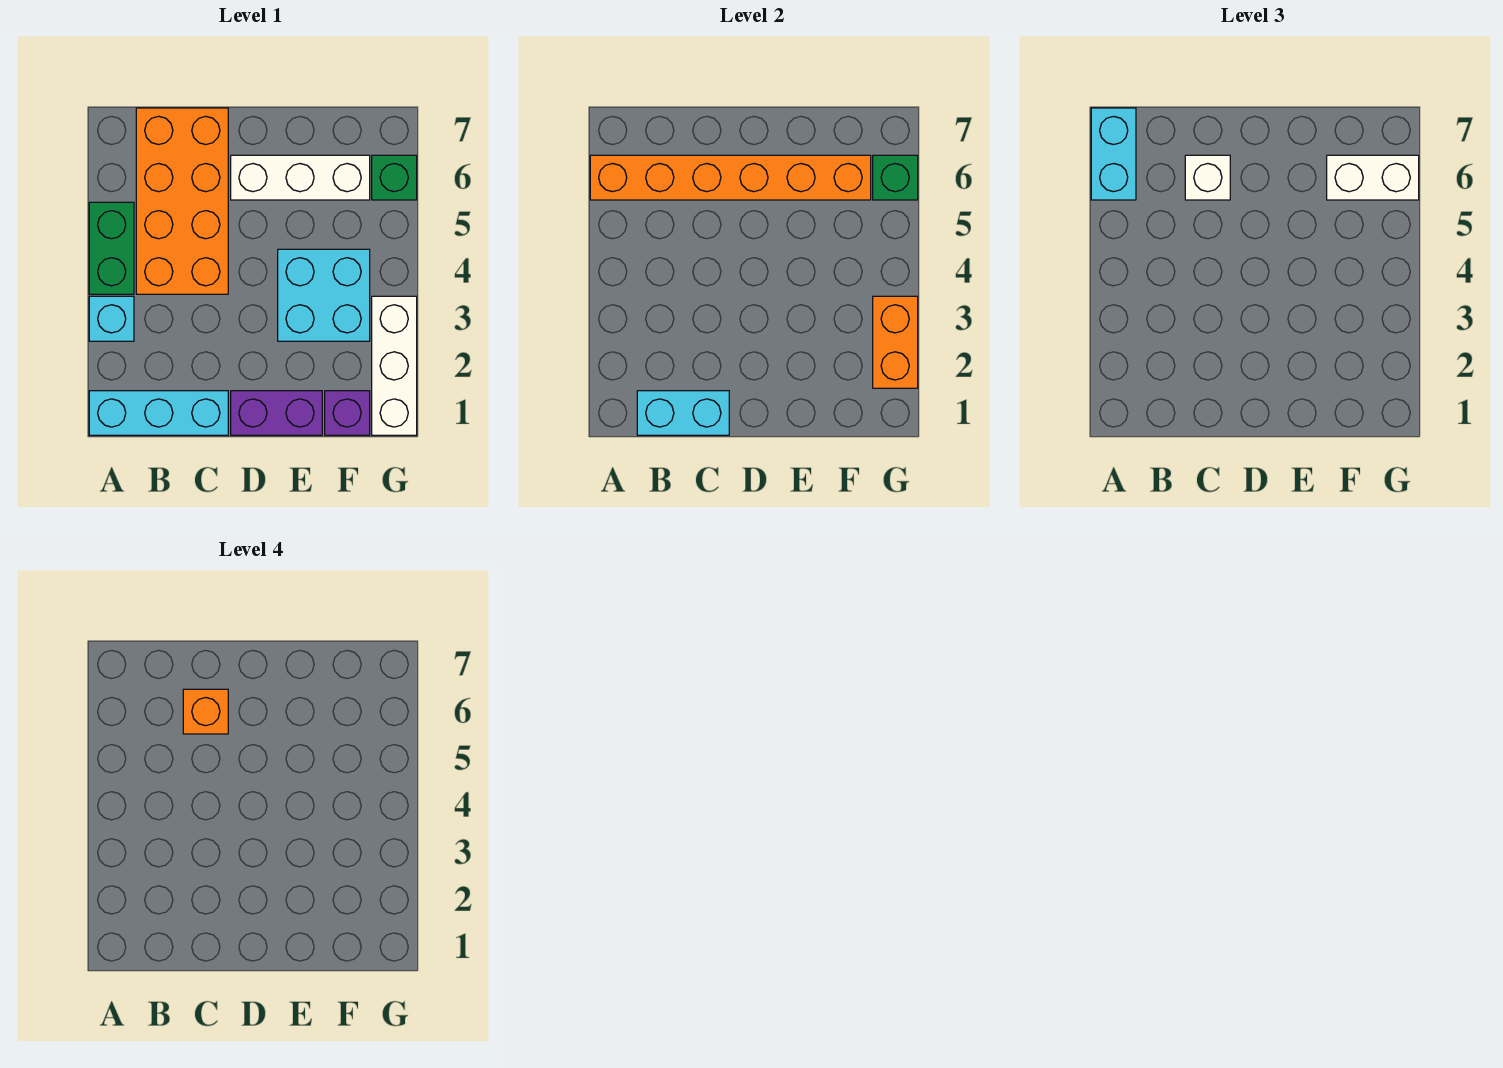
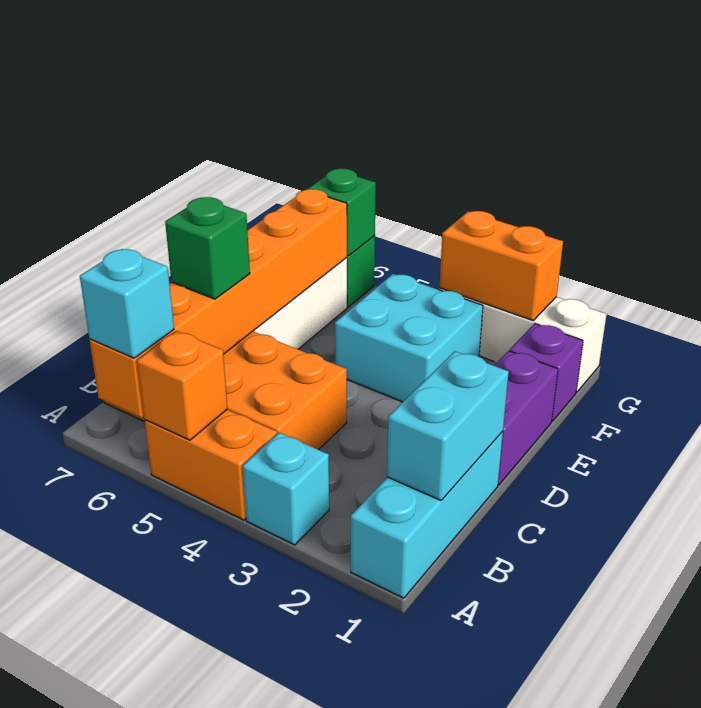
green brick A4:A5 level 1 -> orange brick A4:A5 level 1
cyan brick A6:A7 level 3 -> cyan brick A6 level 3
white brick C6 level 3 -> green brick C6 level 3
orange brick C6 level 4 -> orange brick A5 level 2
white brick F6:G6 level 3 -> none

